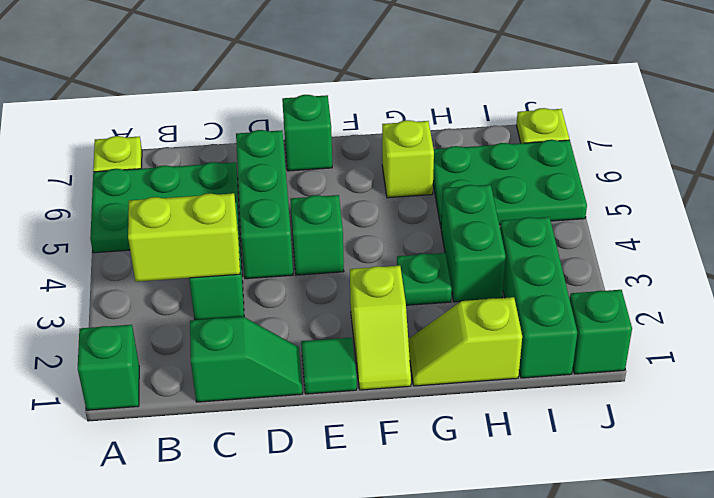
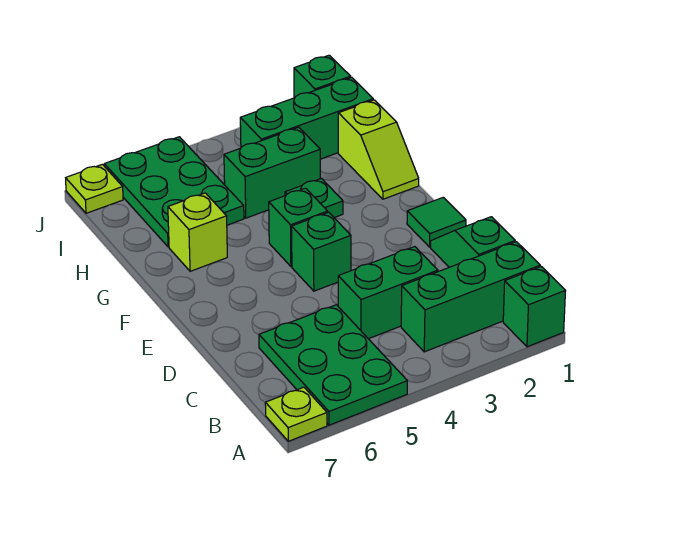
lime brick B3:C3 level 2 -> none
green brick D4:D6 level 1 -> green brick B1:B3 level 1
green brick E7 level 1 -> green brick F4 level 1
lime slope F1:F2 level 1 top 2 -> none

